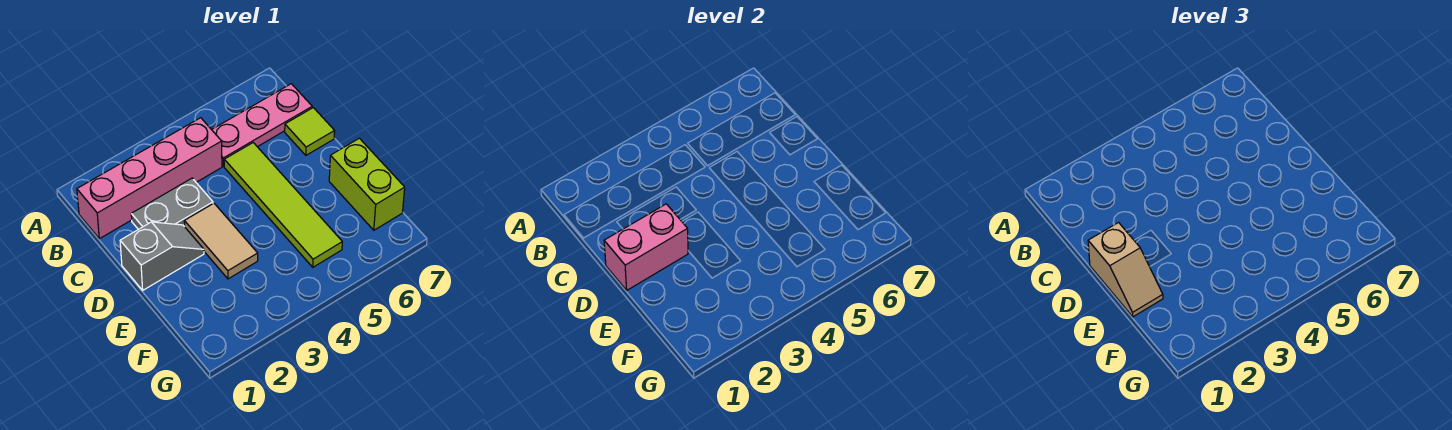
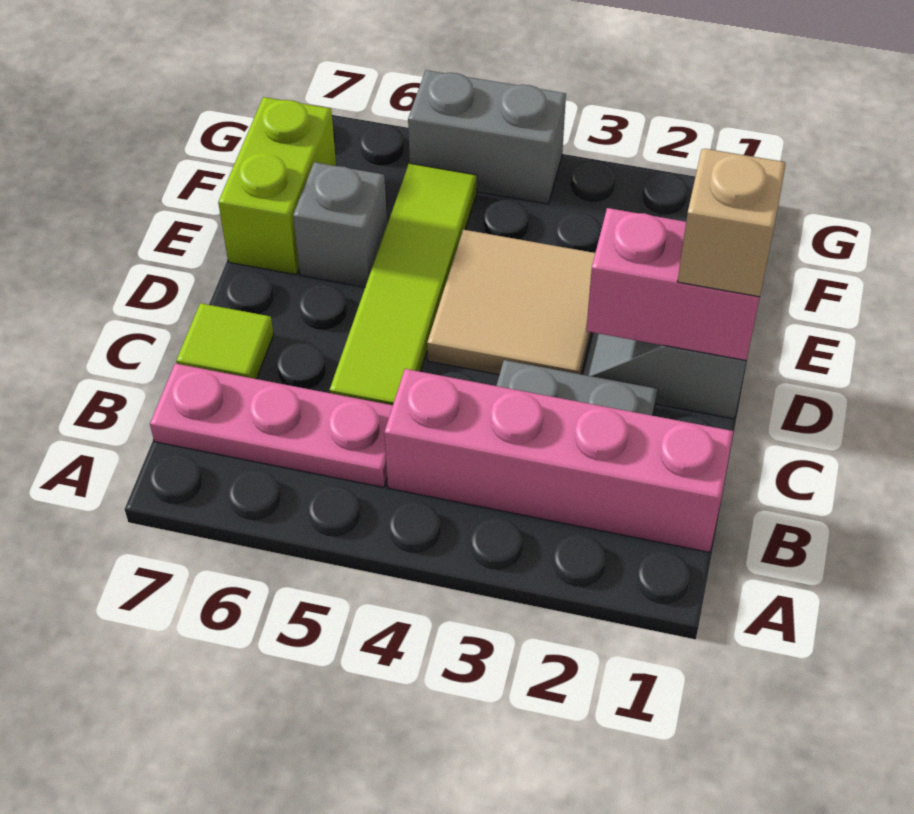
tan tile D3:E3 level 1 -> tan tile D3:E4 level 1
none -> grey brick E6 level 1
none -> grey brick G4:G5 level 1

